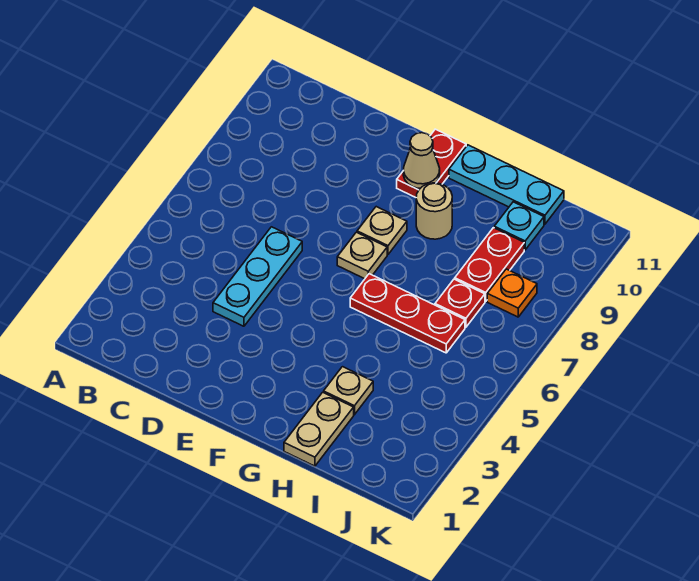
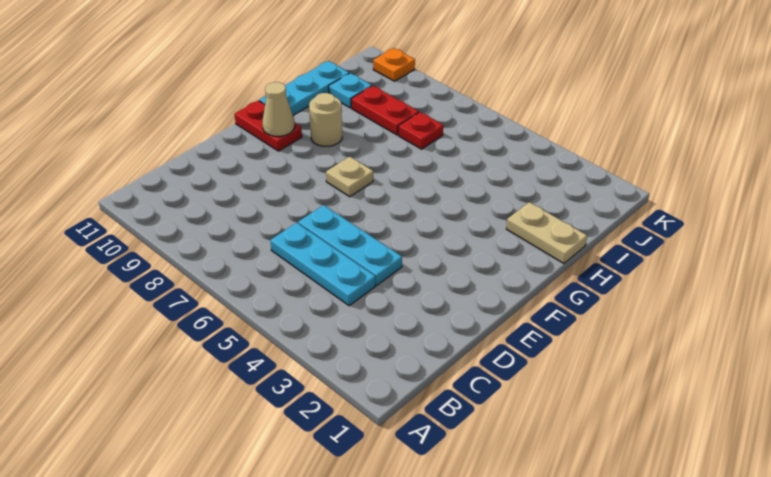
none -> cyan plate C4:C6 level 1
tan plate F8 level 1 -> none
red plate G6:I6 level 1 -> none
tan plate H3 level 1 -> none
orange plate J8 level 1 -> orange plate K10 level 1

